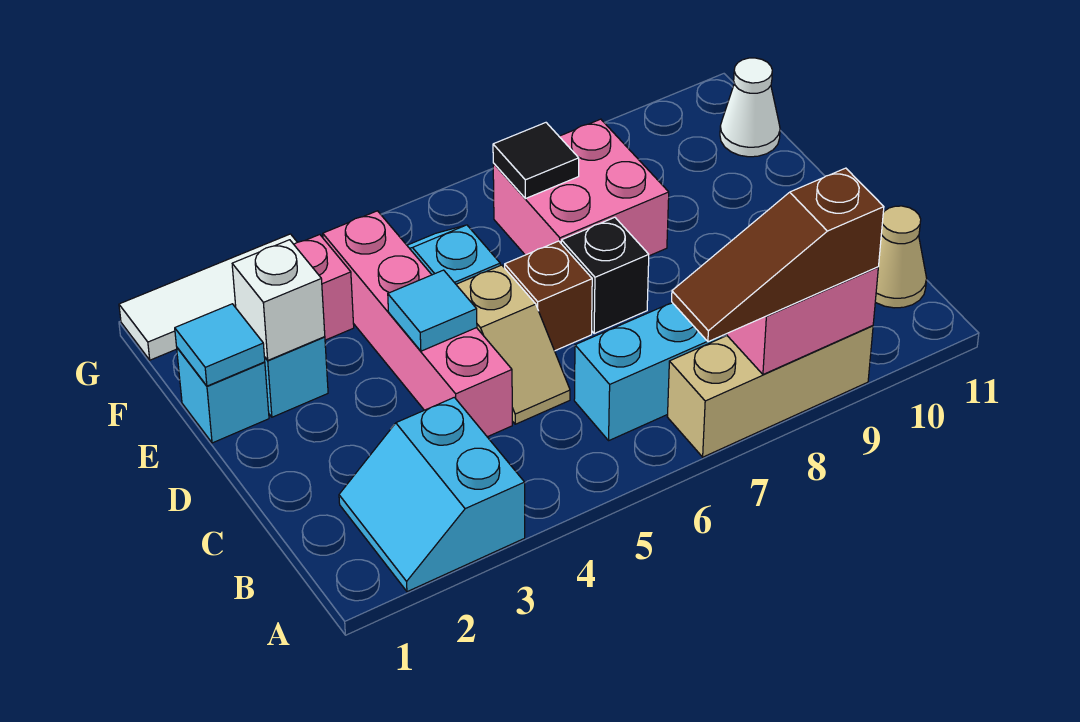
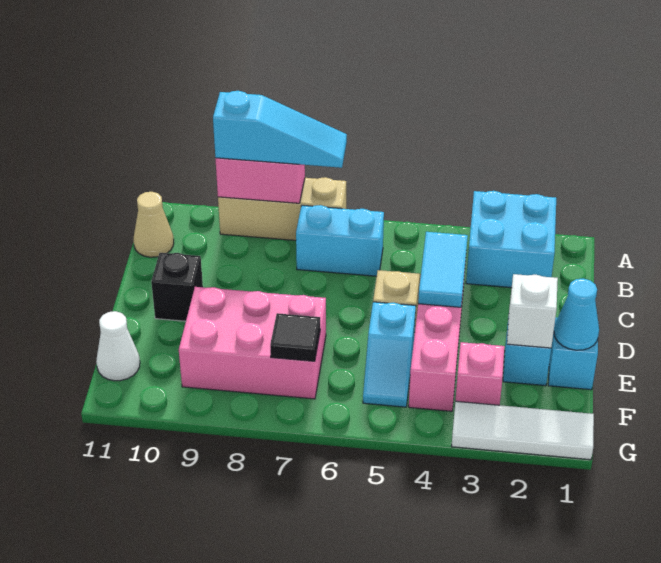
cyan slope A2:B3 level 1 top 3 -> cyan brick A2:B3 level 1
brown slope A7:A9 level 3 top 9 -> cyan slope A7:A9 level 3 top 9
cyan tile D4 level 2 -> cyan tile C4:D4 level 2
brown brick D6 level 1 -> none
black brick D7 level 1 -> black brick D10 level 1
cyan tile E1 level 2 -> cyan cone E1 level 2
pink brick E7:F8 level 1 -> pink brick E7:F9 level 1

